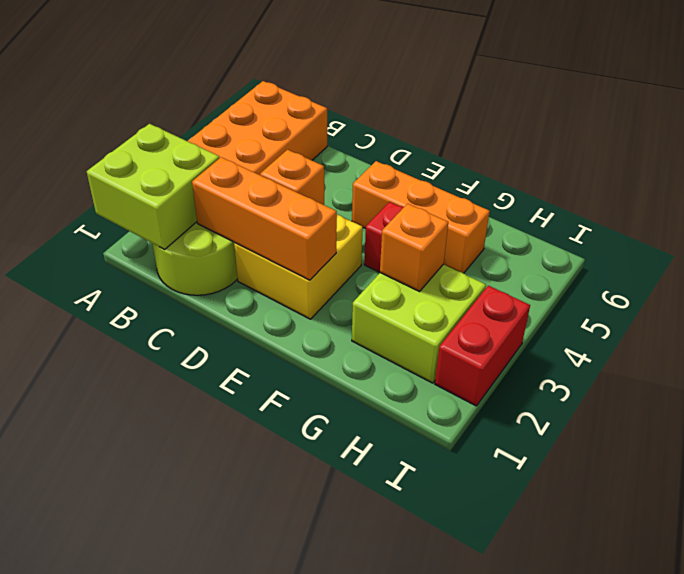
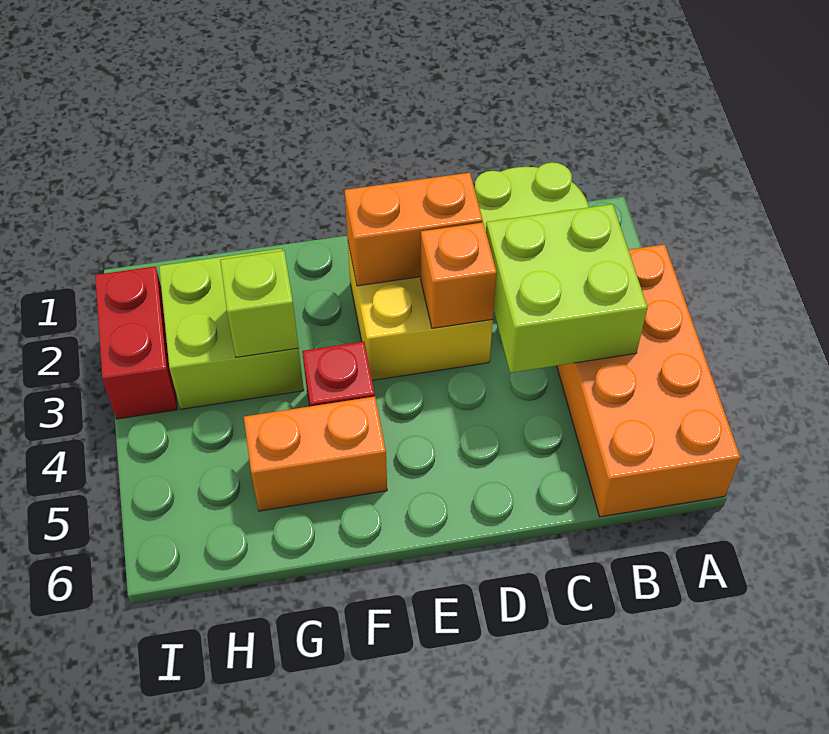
lime brick A1:B2 level 2 -> lime brick B3:C4 level 2
orange brick C2:E2 level 2 -> orange brick D2:E2 level 2
orange brick E5:G5 level 1 -> orange brick F5:G5 level 1
orange brick G3 level 2 -> lime brick G3 level 2

